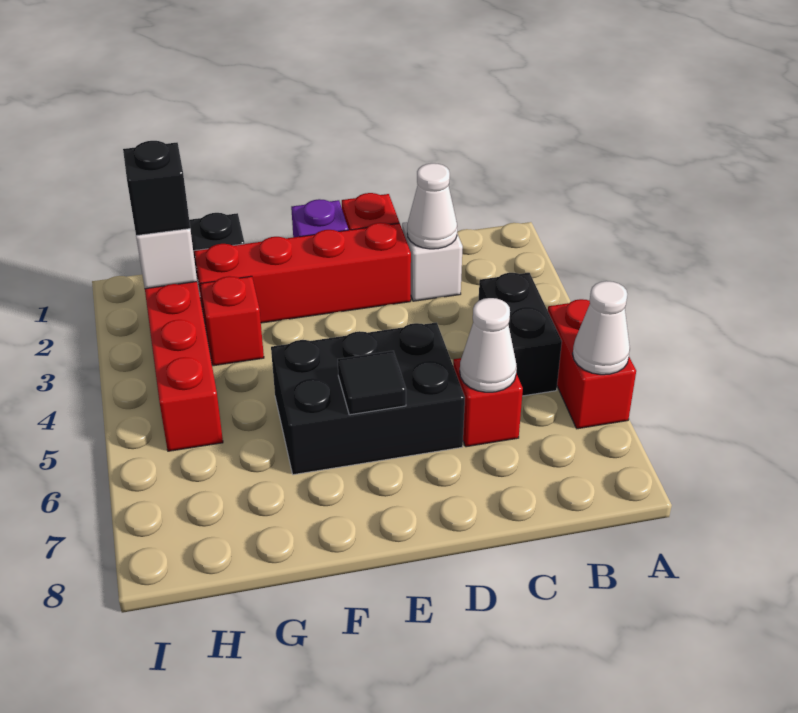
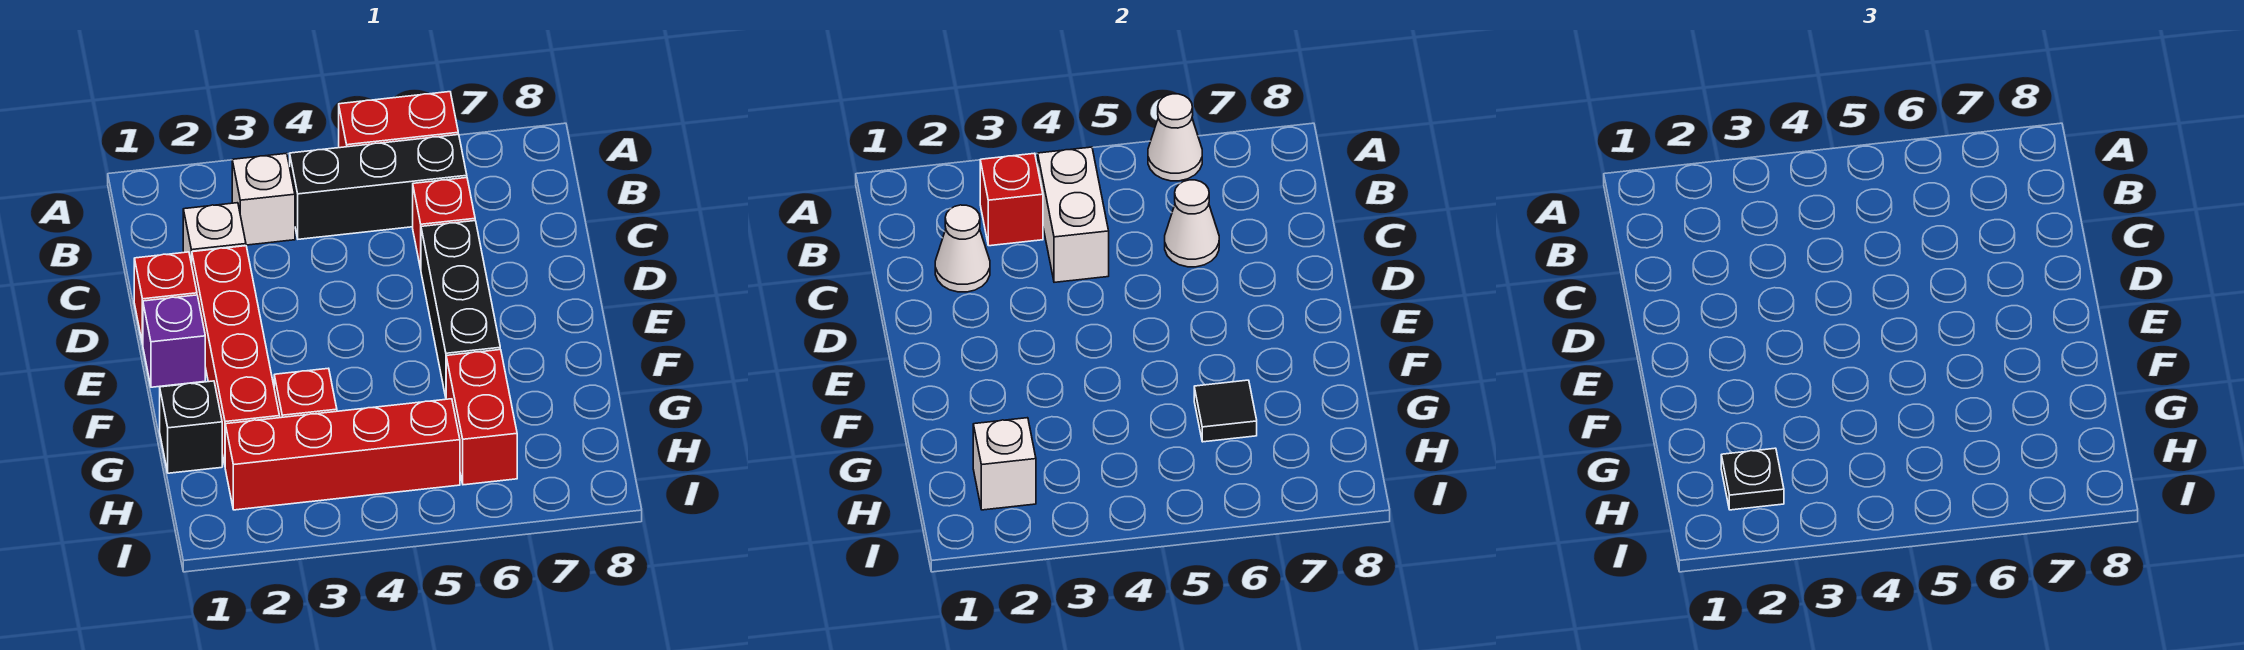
none -> white brick B3 level 1
none -> red brick B3 level 2
black brick B4:B5 level 1 -> black brick B4:B6 level 1
none -> white brick B4:C4 level 2
black brick D5:F6 level 1 -> black brick D6:F6 level 1
black tile E6 level 2 -> black tile G6 level 2
none -> red brick G6:H6 level 1
black brick H2 level 3 -> black plate H2 level 3

